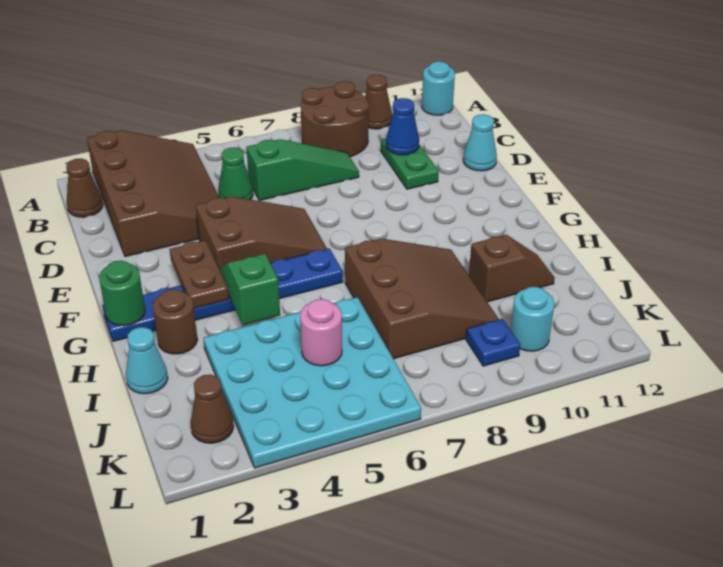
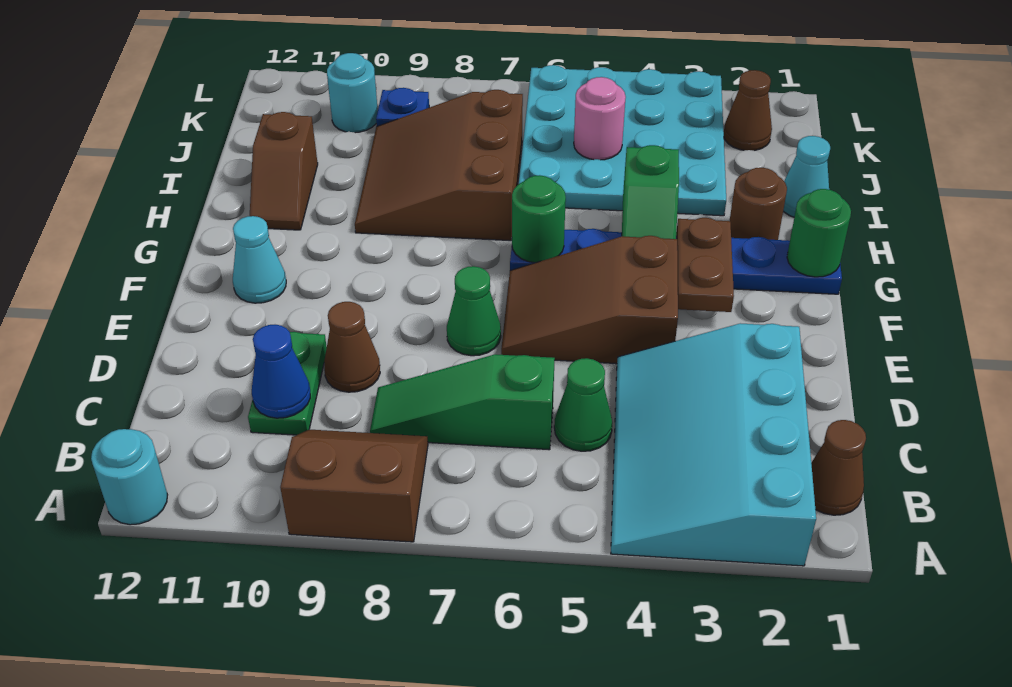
brown slope A2:D4 level 1 top 2 -> cyan slope A2:D4 level 1 top 2
brown round brick A8:B9 level 1 -> brown slope A8:B9 level 1 top A
brown cone A10 level 1 -> brown cone D9 level 1
cyan cone D12 level 1 -> cyan cone F11 level 1
none -> green cone E7 level 1
none -> green round brick G6 level 2
brown slope I10:I11 level 1 top 10 -> brown slope H11:I11 level 1 top I

